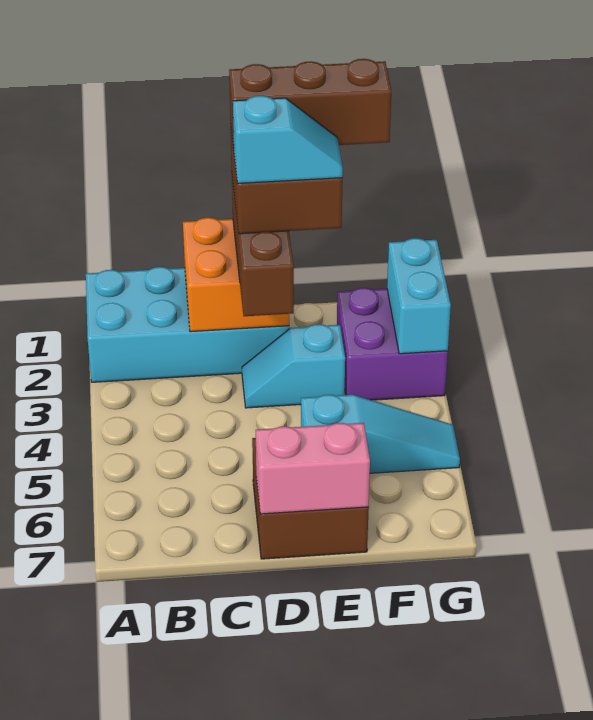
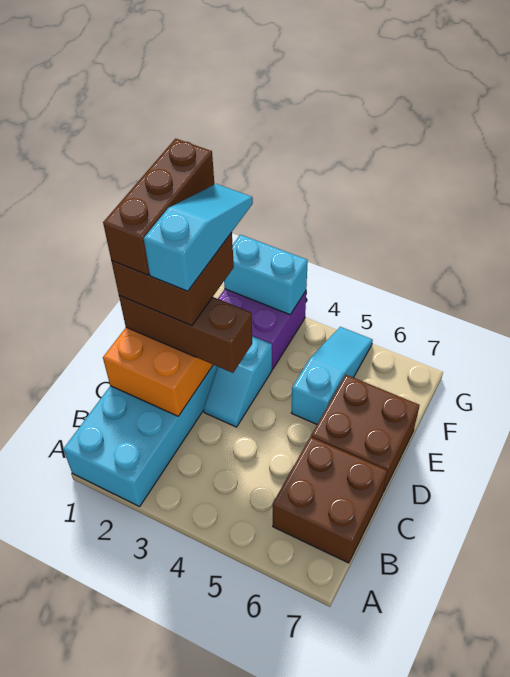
none -> brown brick B6:C7 level 1
cyan slope D2:E2 level 5 top D -> cyan slope D2:F2 level 5 top D
pink brick D7:E7 level 2 -> none

